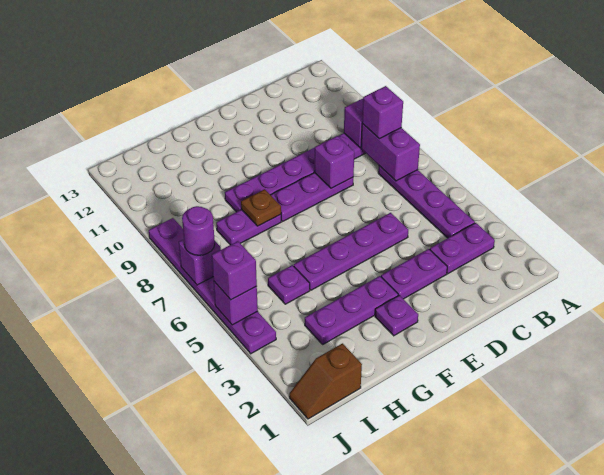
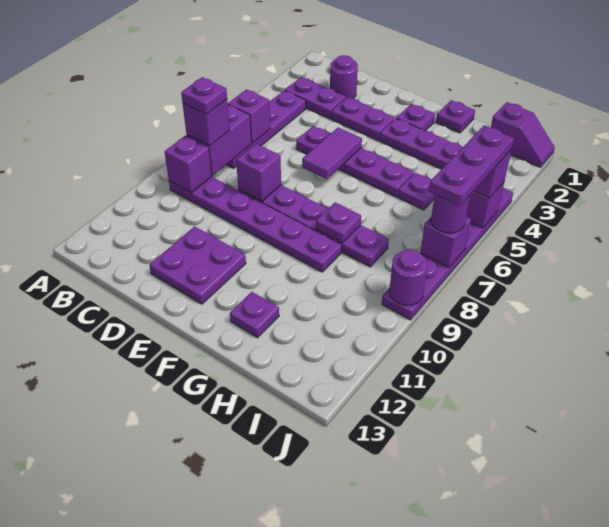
none -> purple brick B6 level 2
none -> purple plate B8 level 4
none -> purple round brick C2 level 1
none -> purple plate D11:E12 level 1
none -> purple tile E5:E6 level 2
none -> purple plate G1 level 1
brown plate G8 level 2 -> purple plate G8 level 2
none -> purple plate G12 level 1
brown slope I1:J1 level 1 top I -> purple slope I1:J1 level 1 top I
none -> purple plate J5:J7 level 4
none -> purple round brick J9 level 2

